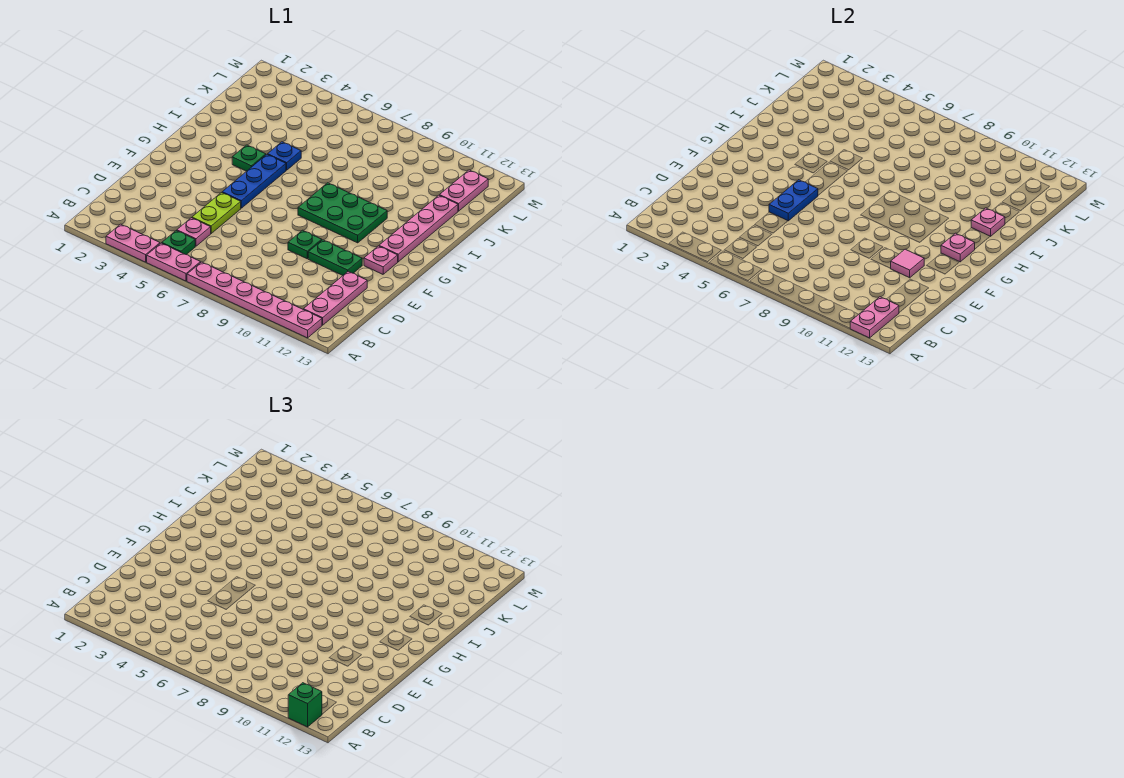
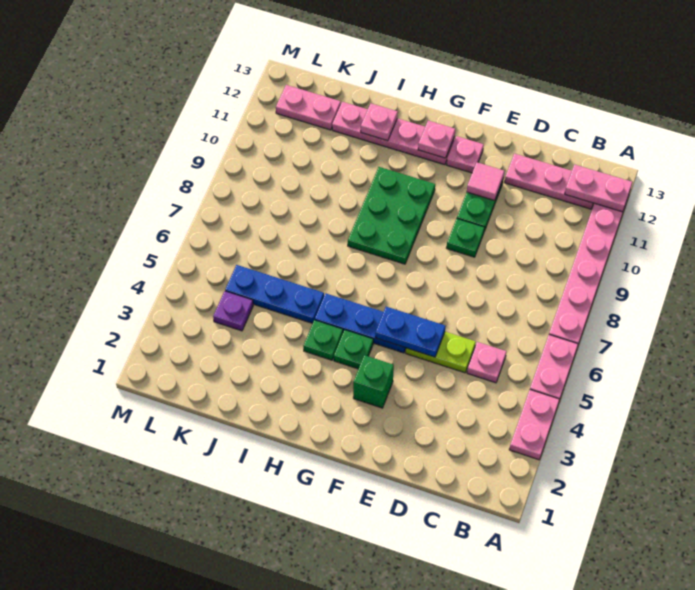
green brick A12 level 3 -> green brick F3 level 1
green plate B5 level 1 -> green plate G4 level 1
blue plate I5 level 1 -> blue plate I5:K5 level 1
none -> purple plate K4 level 1

